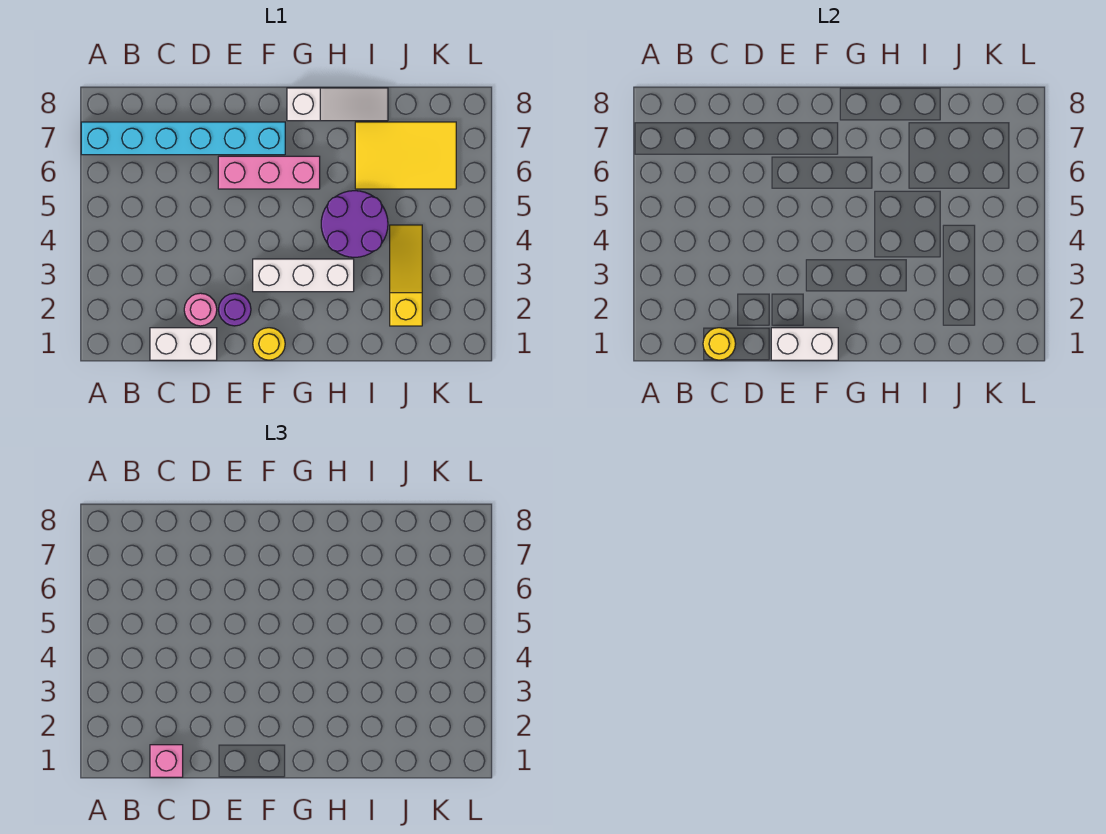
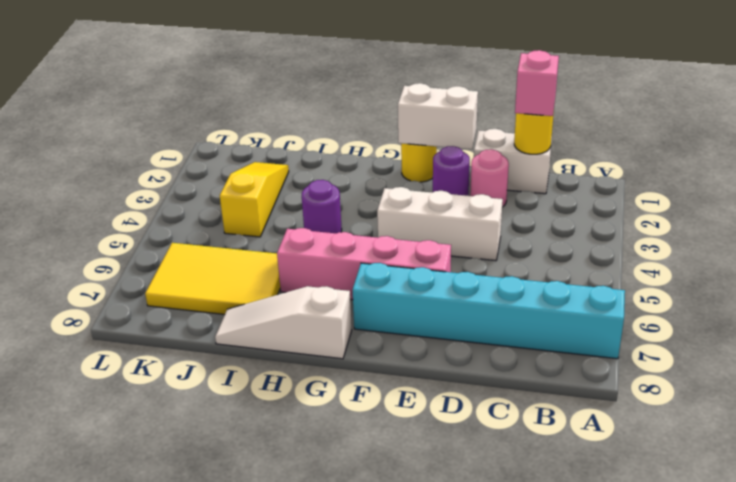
pink brick E6:G6 level 1 -> pink brick E6:H6 level 1
white brick F3:H3 level 1 -> white brick D4:F4 level 1
purple round brick H4:I5 level 1 -> purple round brick H4 level 1
yellow slope J2:J4 level 1 top 2 -> yellow slope J2:J4 level 1 top 4

